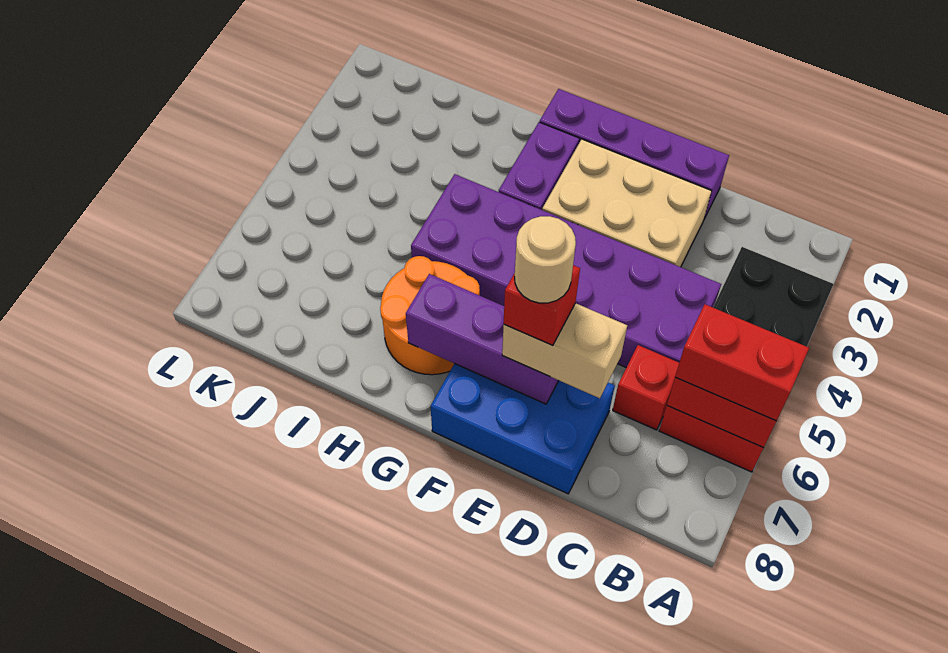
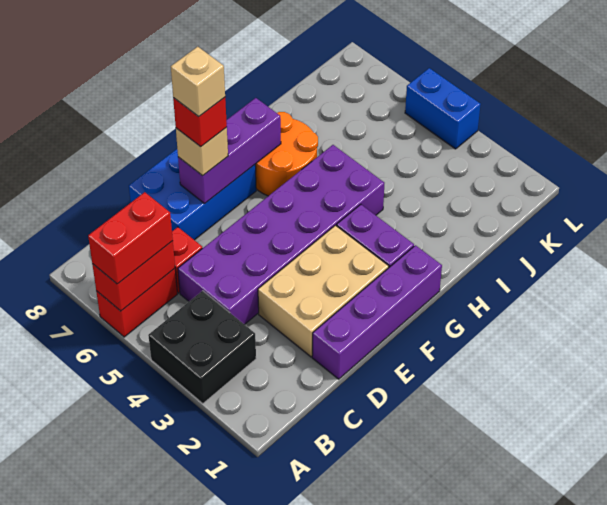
tan brick D7:E7 level 3 -> tan brick E7 level 3
tan round brick E7 level 5 -> tan brick E7 level 5
none -> blue brick L4:L5 level 1

